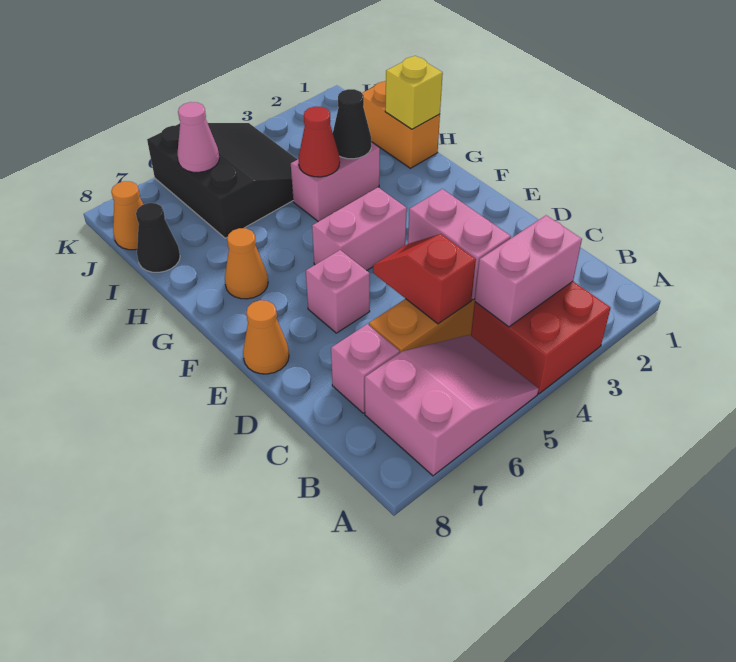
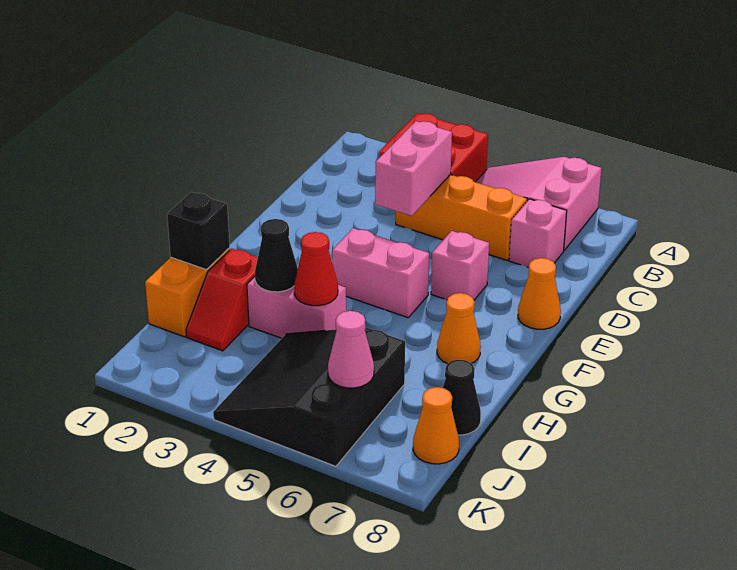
pink brick B3:B4 level 2 -> none
red slope C5:D5 level 2 top C -> red slope H2:I2 level 1 top H
yellow brick H1 level 2 -> black brick H1 level 2

